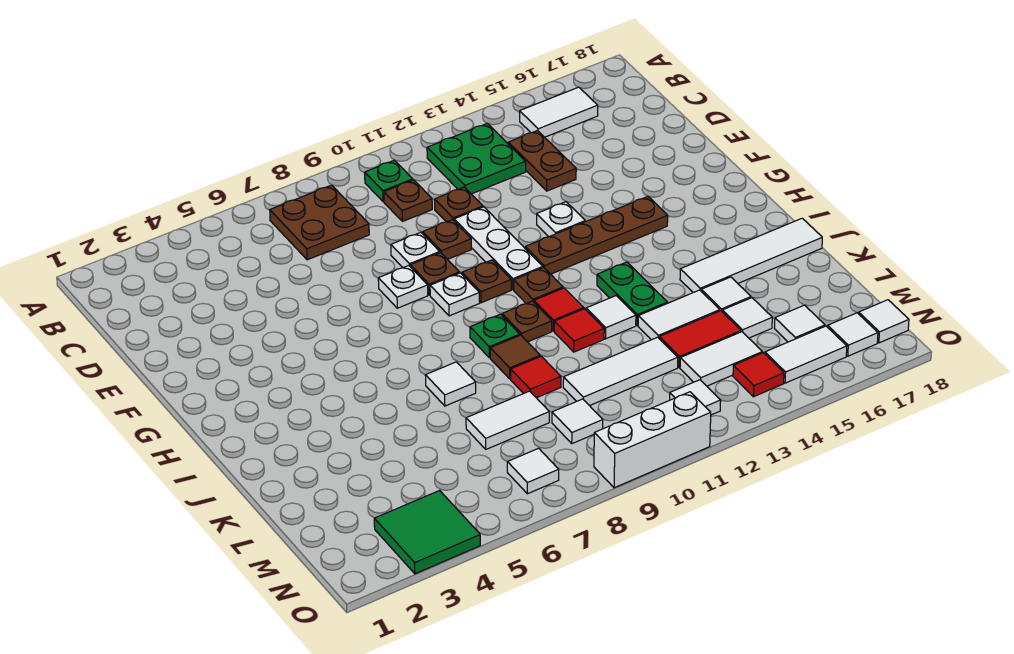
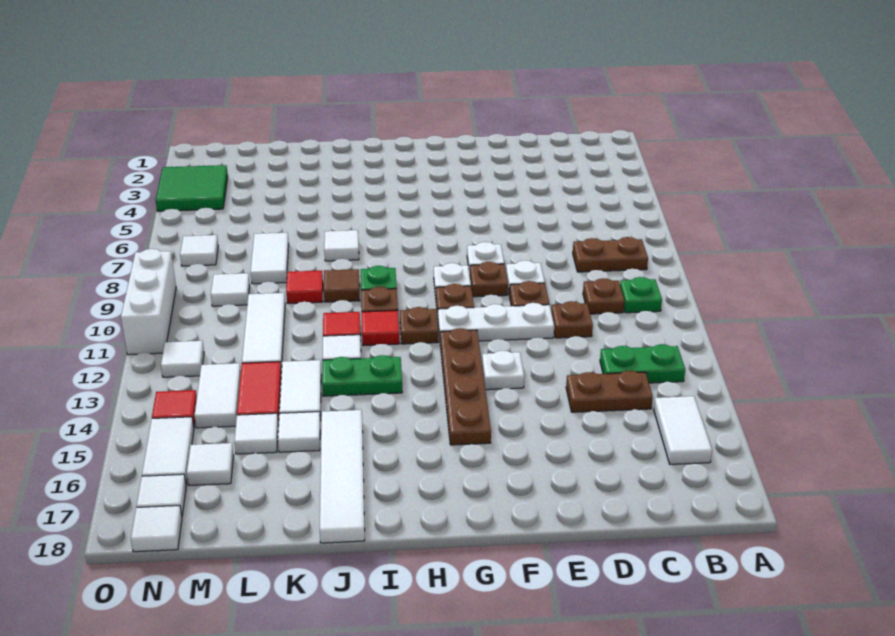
brown plate B7:C8 level 1 -> brown plate B8:C8 level 1
green plate B12:C13 level 1 -> green plate B13:C13 level 1

